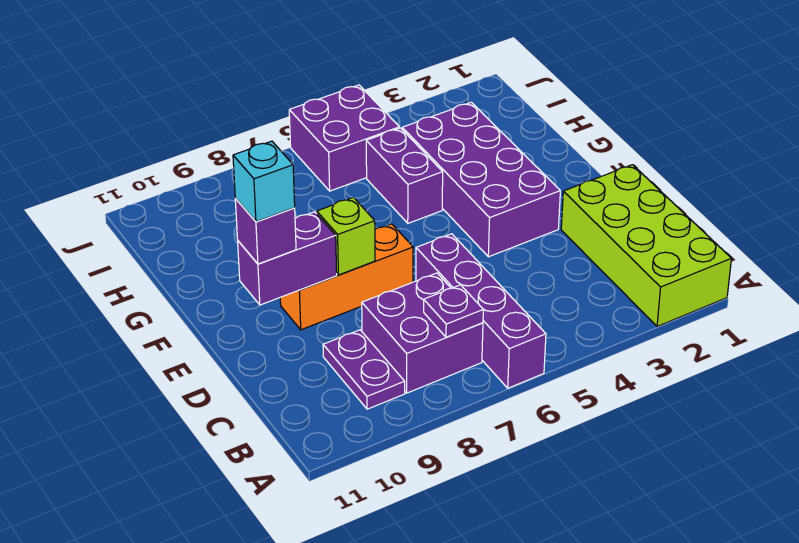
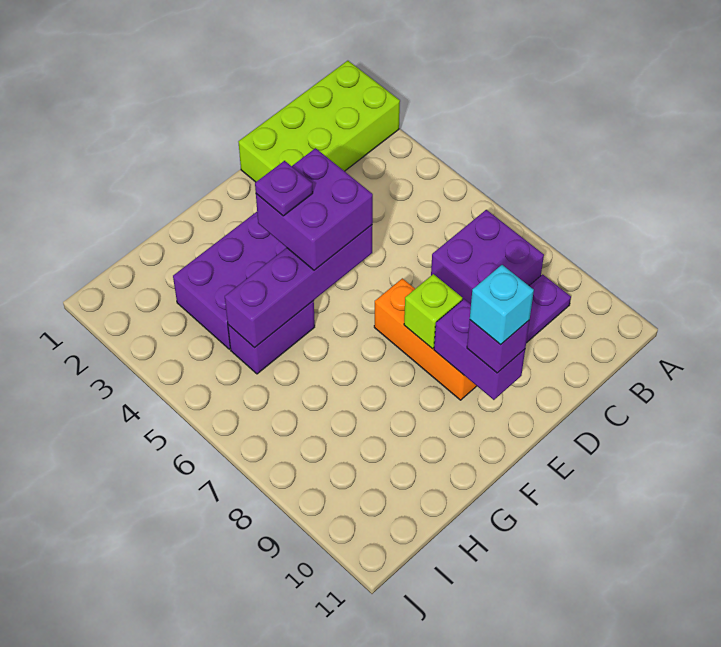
purple brick A6:D6 level 1 -> purple brick E5:H5 level 2
purple plate B7 level 2 -> purple plate F4 level 4
purple brick I5:J6 level 1 -> purple brick E4:F5 level 3

